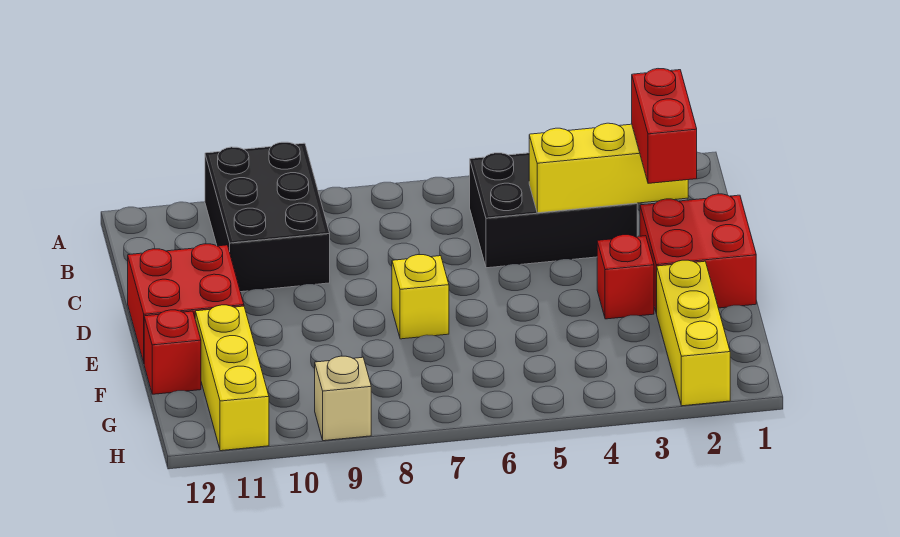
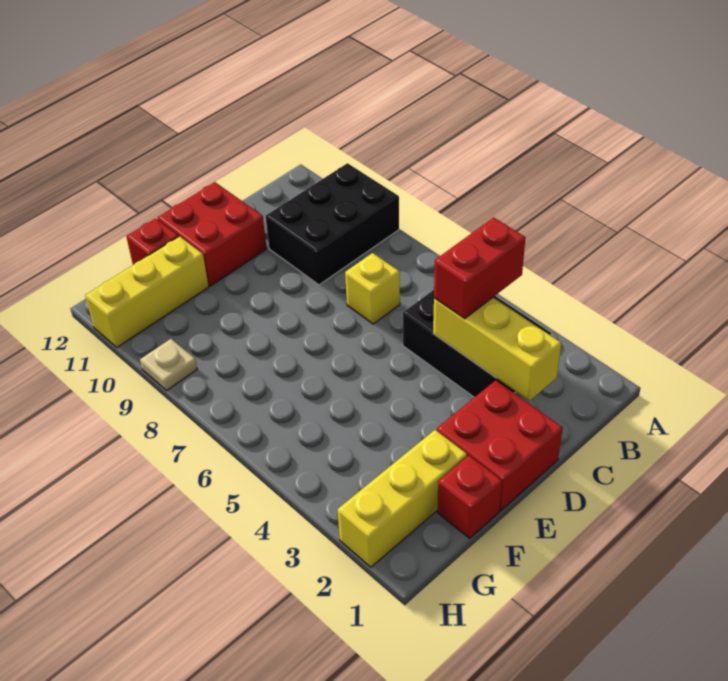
red brick C2:D2 level 3 -> red brick B4:C4 level 3
red brick E3 level 1 -> red brick F1 level 1
yellow brick E7 level 1 -> yellow brick C7 level 1
tan brick H9 level 1 -> tan plate H9 level 1

